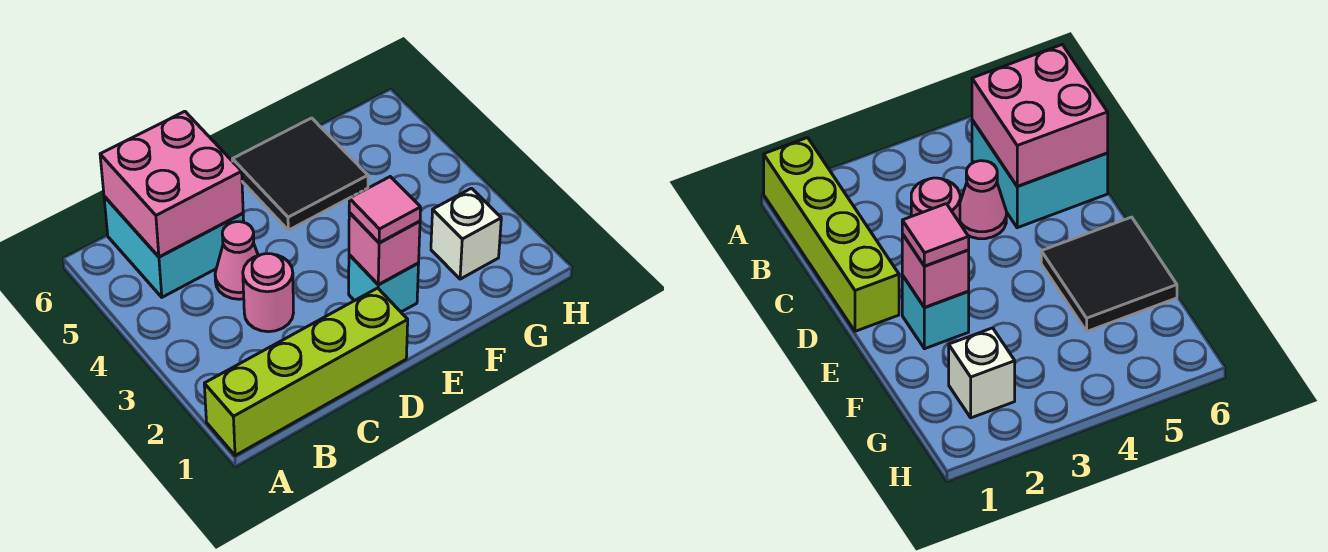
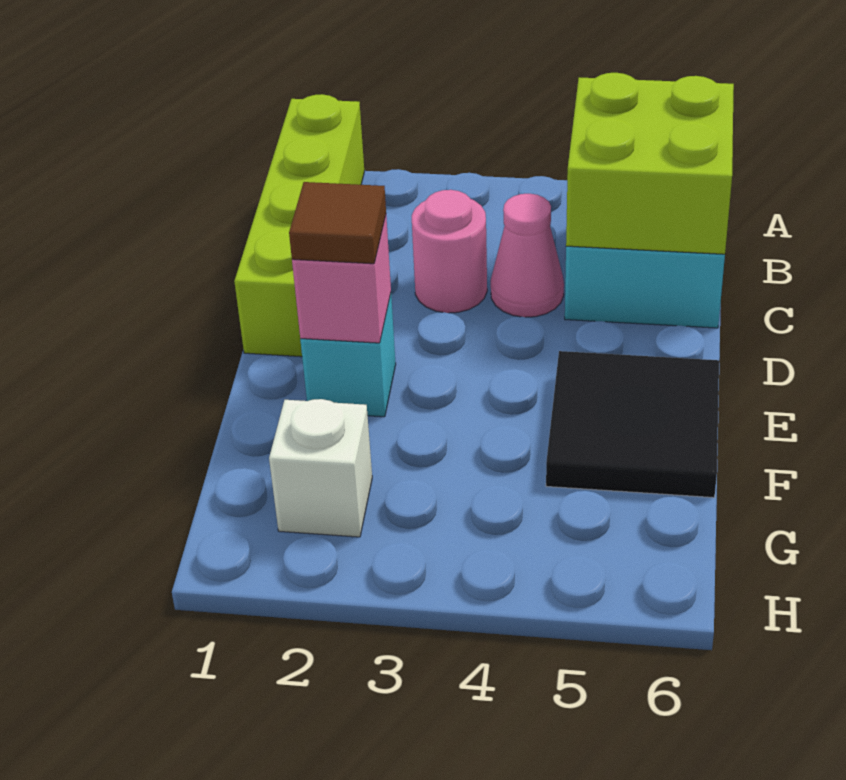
pink brick B5:C6 level 2 -> lime brick B5:C6 level 2
pink tile E2 level 3 -> brown tile E2 level 3

